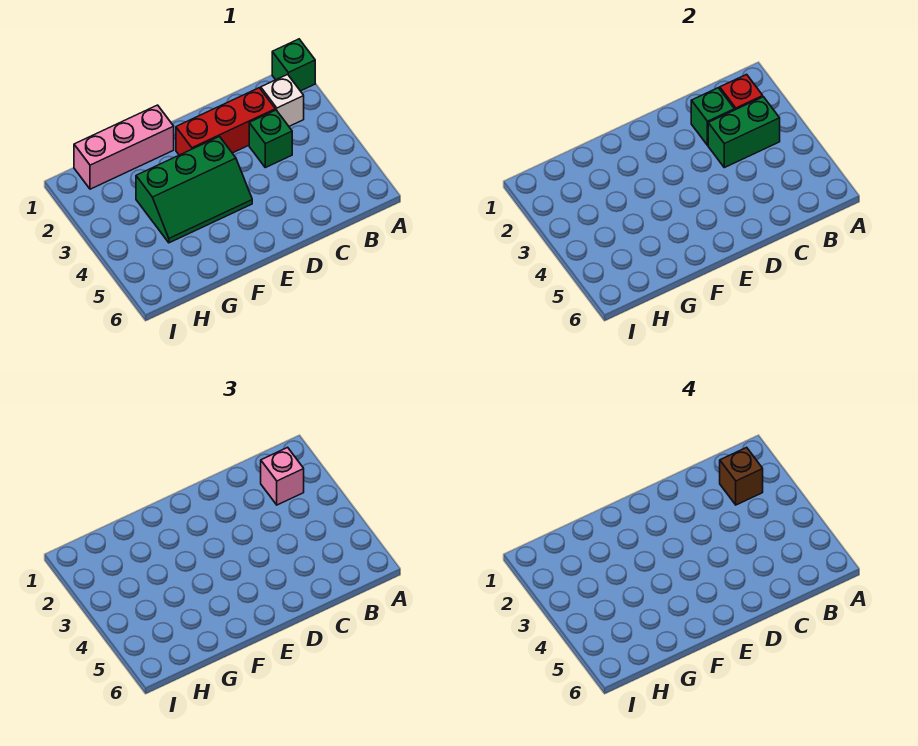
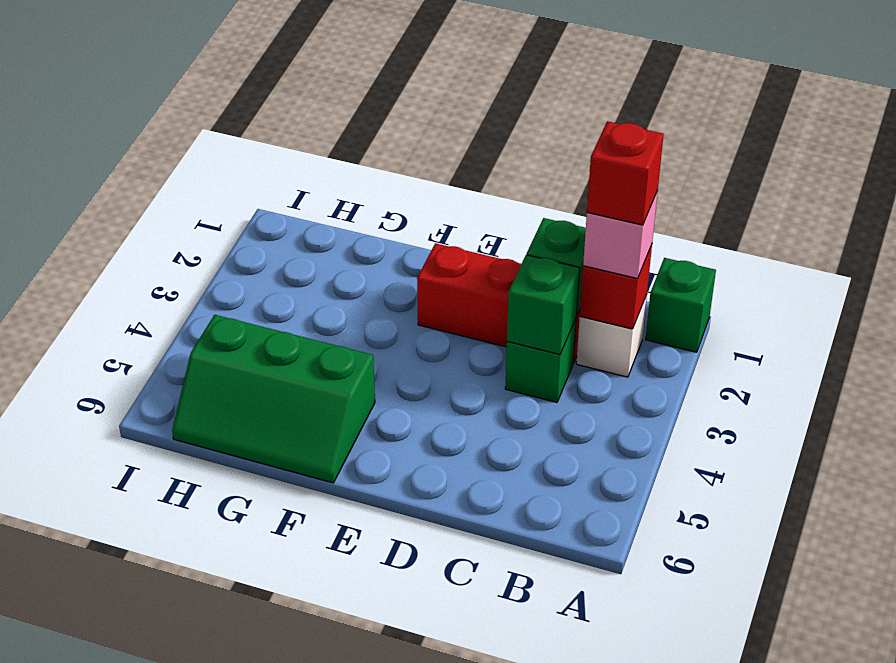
brown brick B2 level 4 -> red brick B2 level 4
green brick B3:C3 level 2 -> green brick C3 level 2
green slope E3:G4 level 1 top 3 -> green slope F5:H6 level 1 top 5
pink brick F1:H1 level 1 -> none

